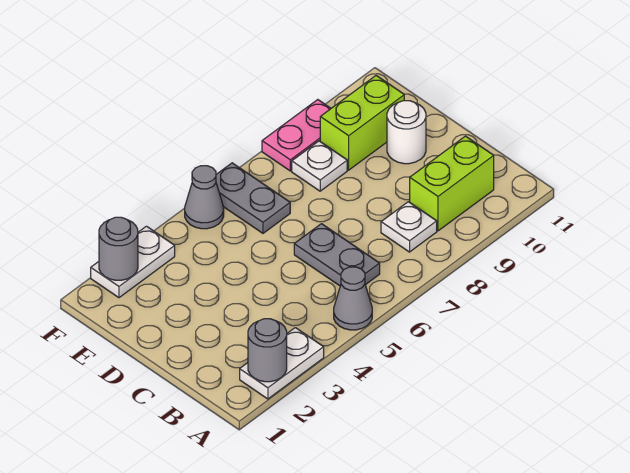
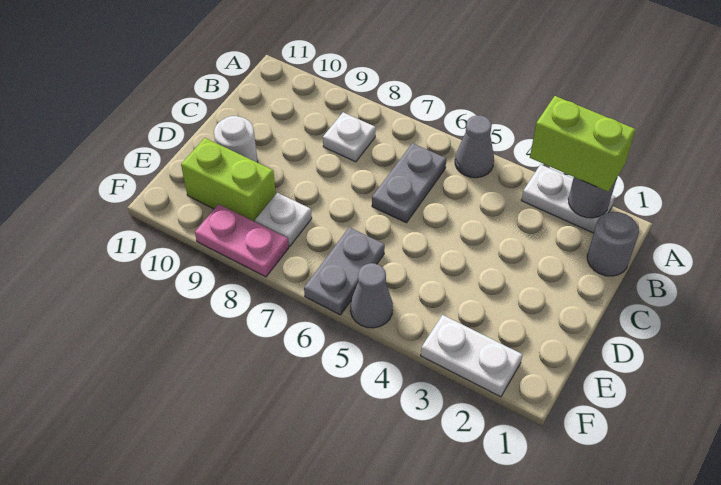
lime brick B9:B10 level 1 -> lime brick A2:A3 level 3
grey round brick F2 level 2 -> grey round brick B1 level 1

